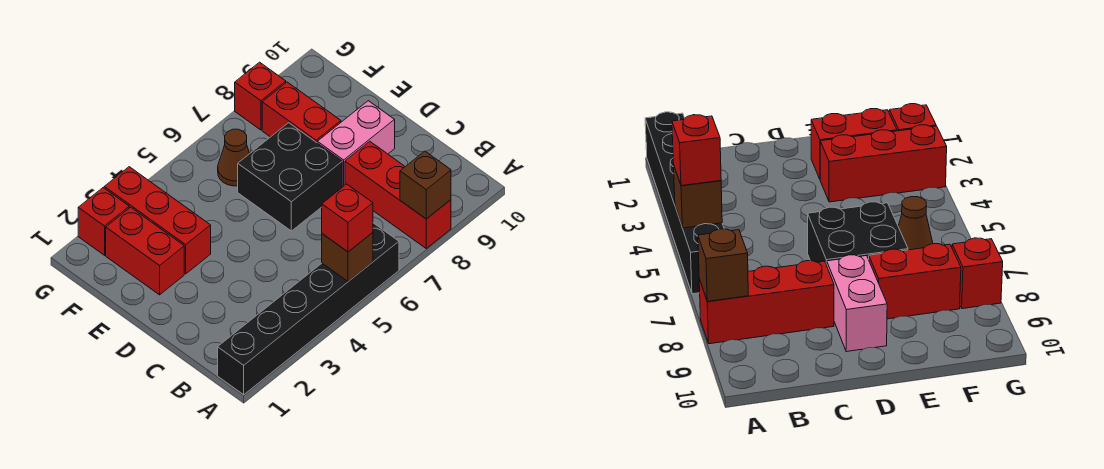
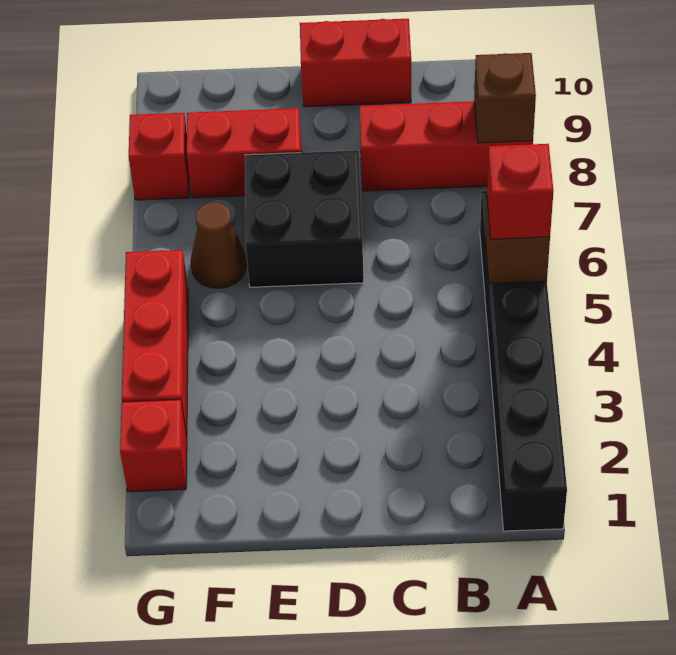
pink brick D8:D9 level 1 -> none
red brick E2:F2 level 1 -> red brick C10:D10 level 1
red brick E3:G3 level 1 -> red brick G3:G5 level 1

